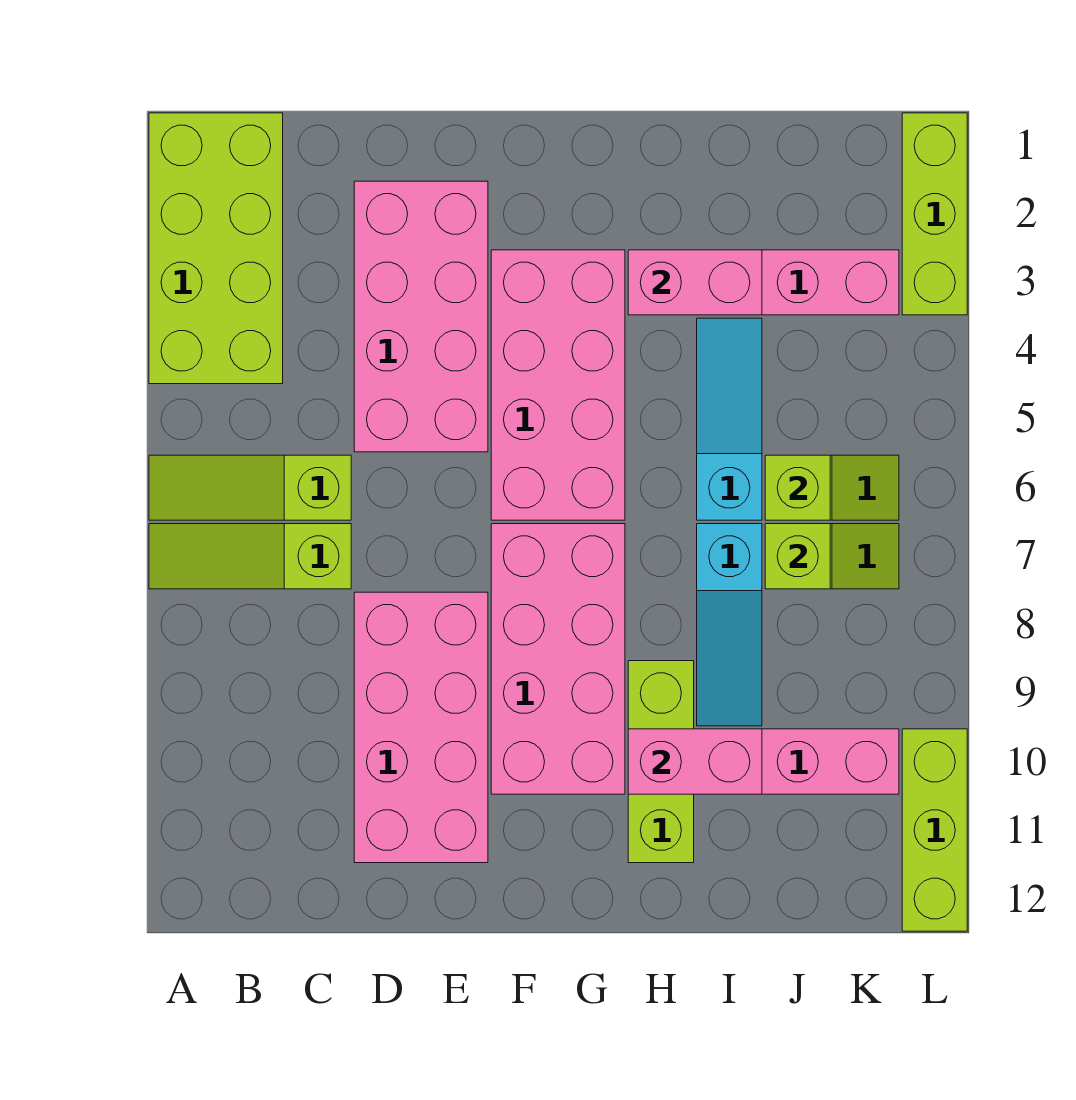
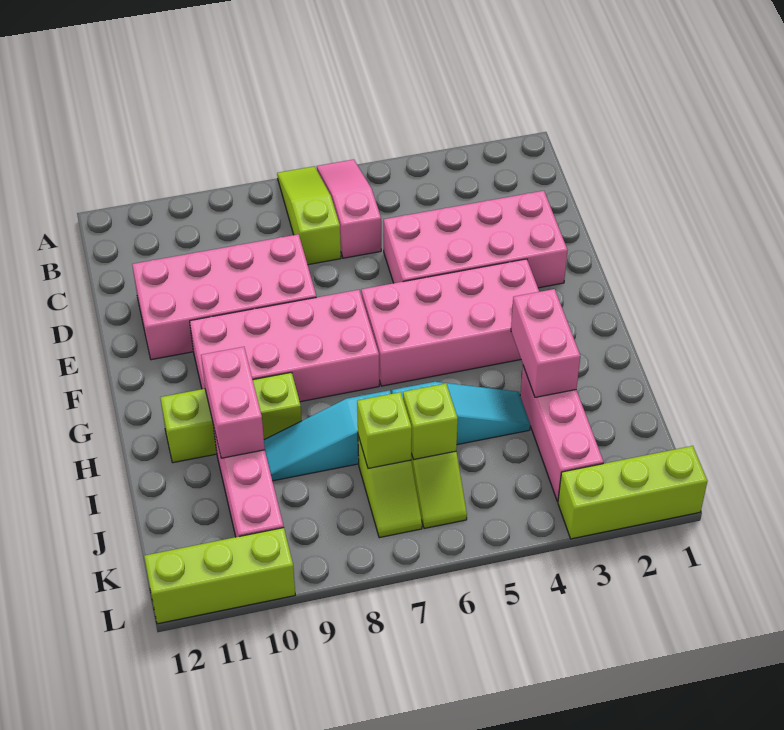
lime brick A1:B4 level 1 -> none
lime slope A6:C6 level 1 top C -> pink slope A6:C6 level 1 top C

